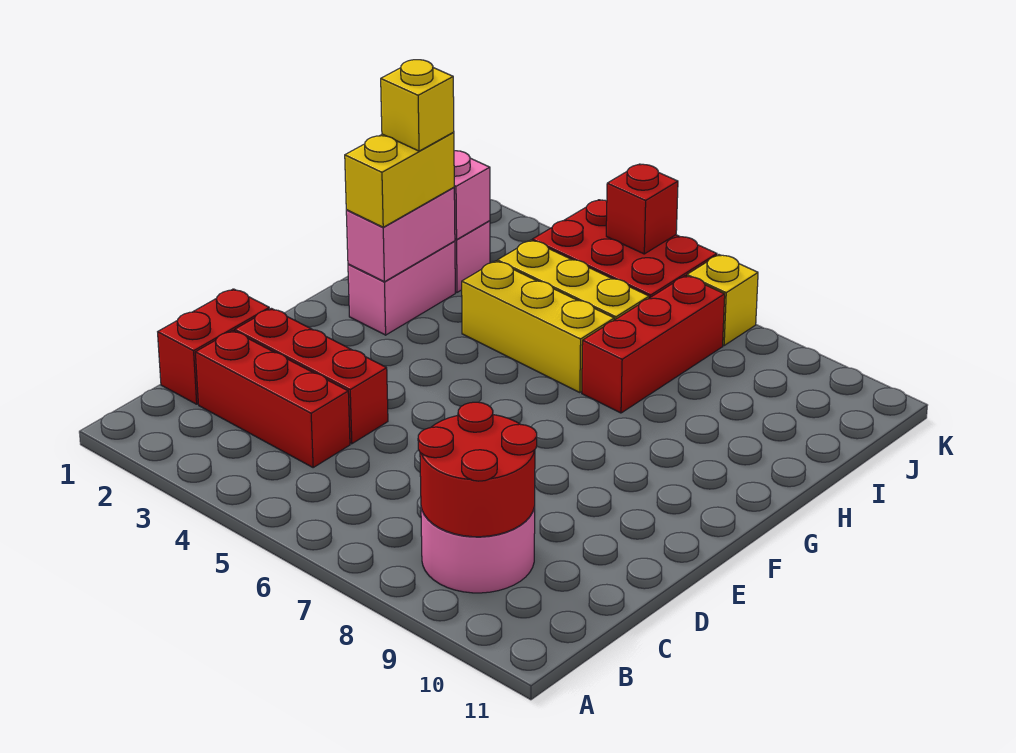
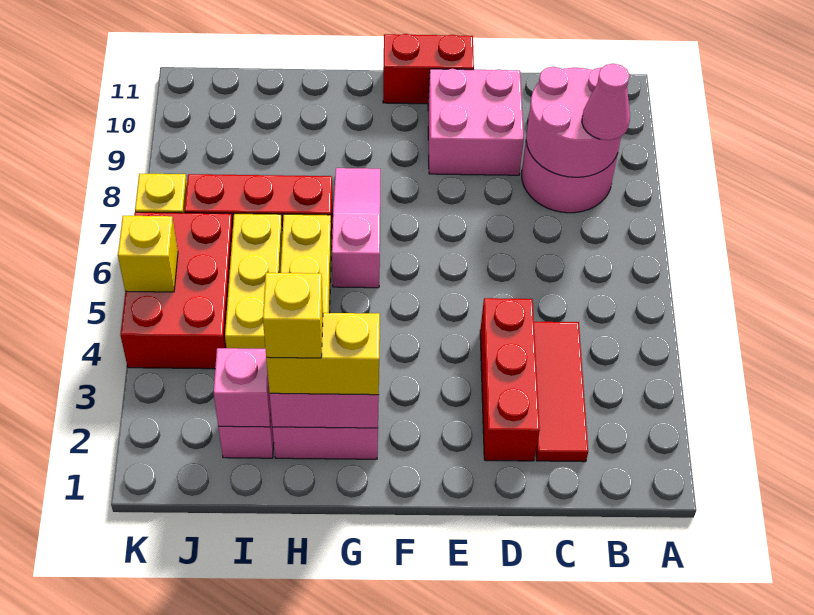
red round brick B8:C9 level 2 -> pink round brick B8:C9 level 2
none -> pink cone B8 level 3
red brick C1:D1 level 1 -> red brick E11:F11 level 1
red brick C2:C4 level 1 -> red tile C2:C4 level 1
none -> pink brick D9:E10 level 1
none -> pink slope G6:G8 level 1 top 6
red brick K5 level 2 -> yellow brick K5 level 2

